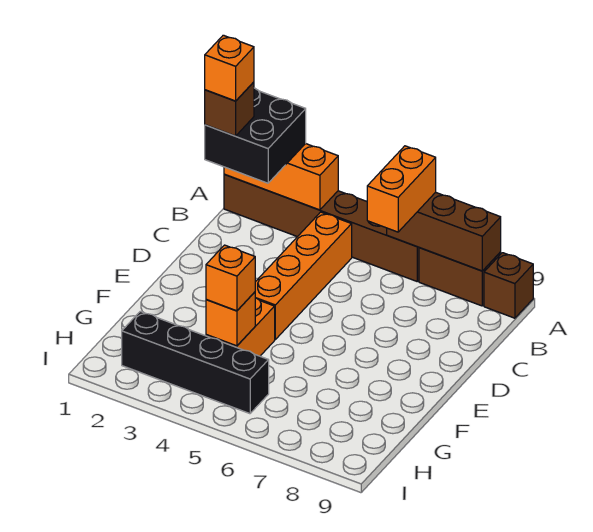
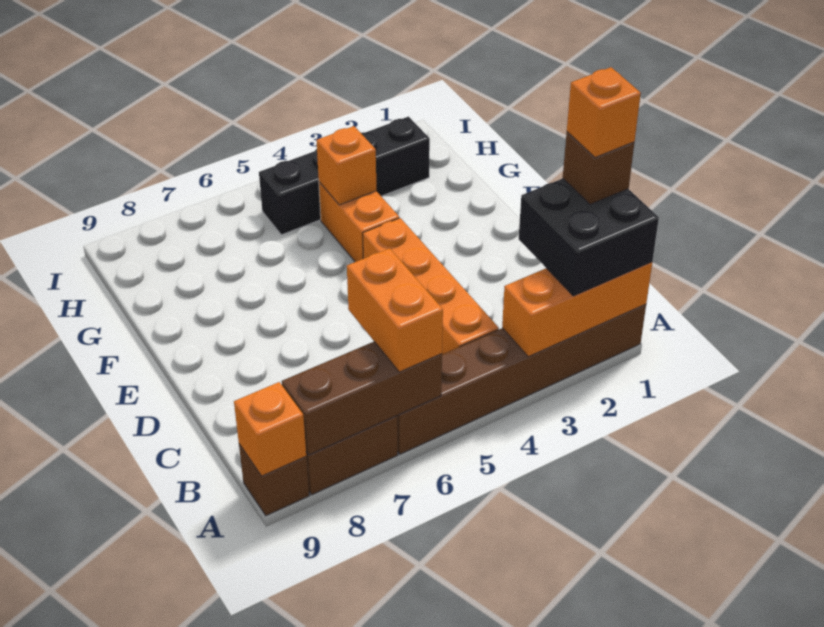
orange brick G4 level 3 -> orange brick A9 level 2

